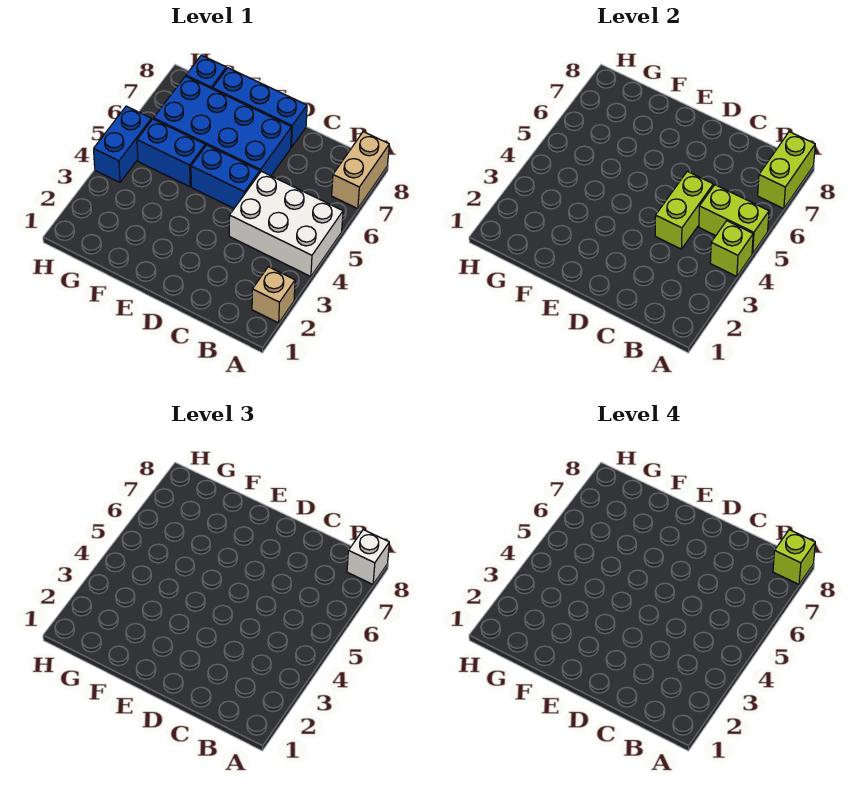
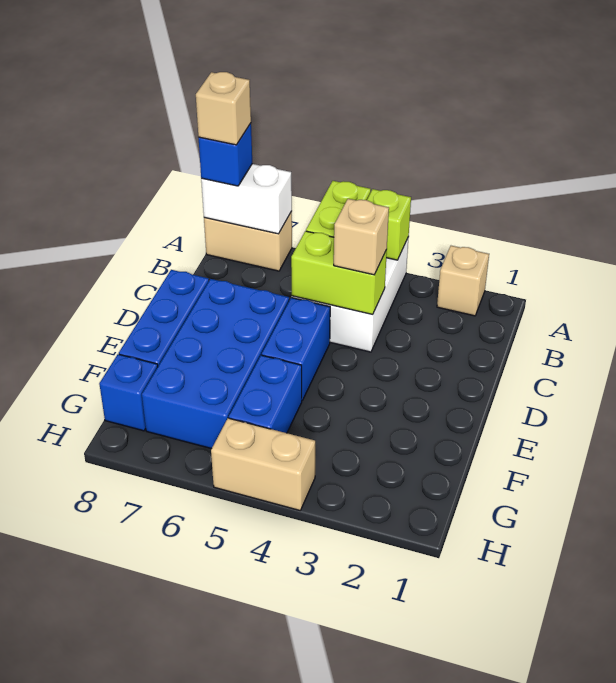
lime brick A7:A8 level 2 -> white brick A7:A8 level 2
white brick A8 level 3 -> blue brick A8 level 3
lime brick A8 level 4 -> tan brick A8 level 4
none -> tan brick C4 level 3
blue brick H4:H5 level 1 -> tan brick H4:H5 level 1

